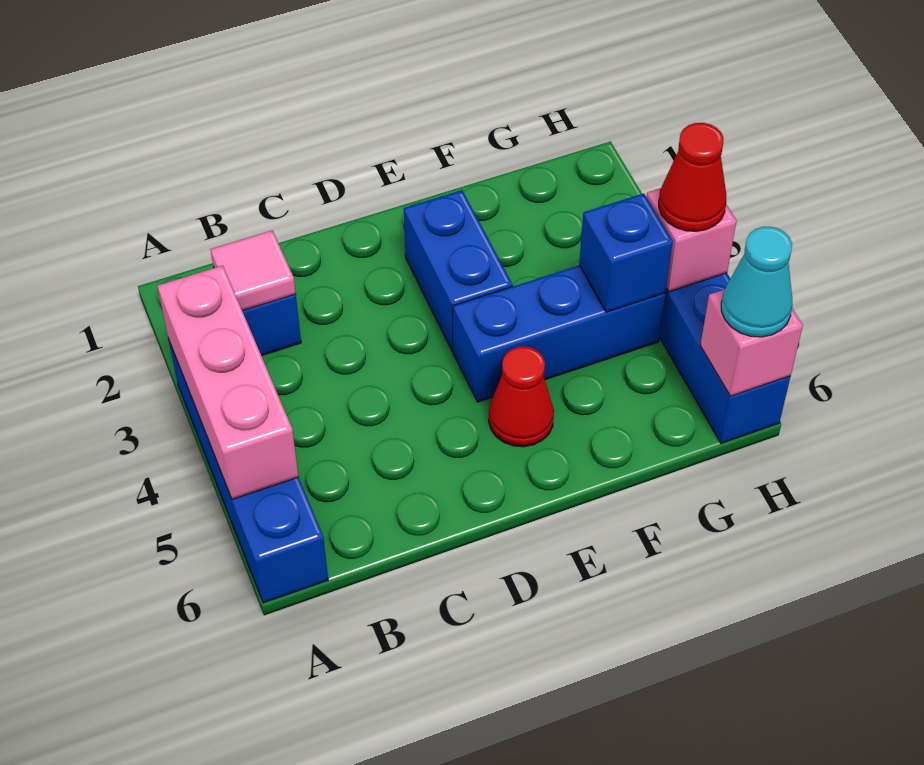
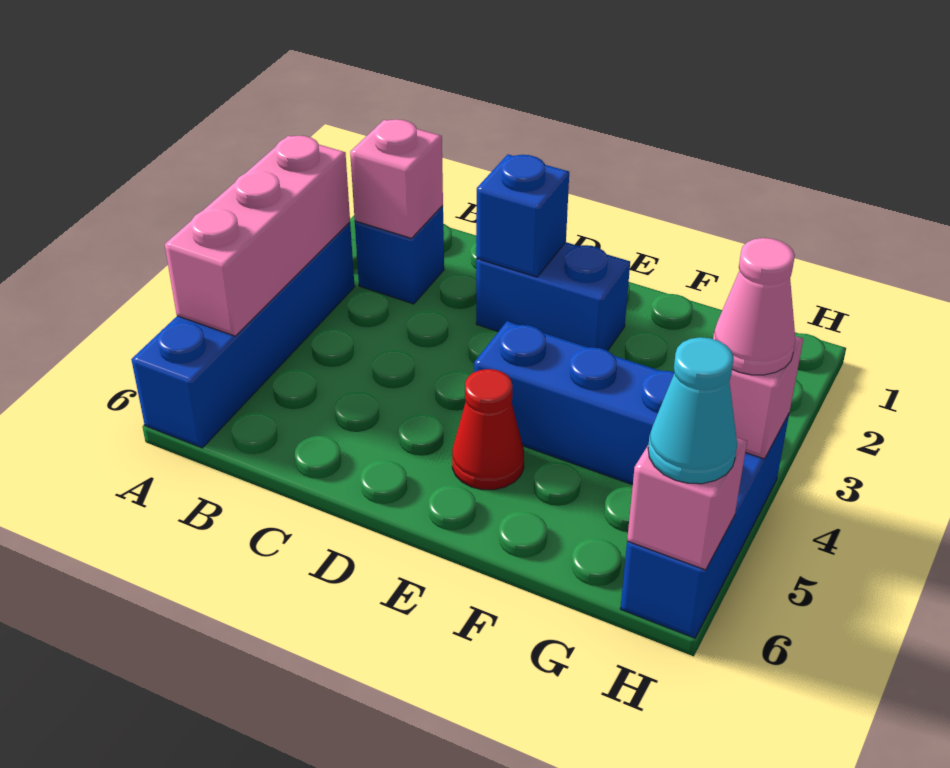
pink tile B2 level 2 -> pink brick B2 level 2
blue brick E2:E3 level 1 -> blue brick D2:E2 level 1
blue brick G4 level 2 -> blue brick D2 level 2
red cone H4 level 3 -> pink cone H4 level 3

